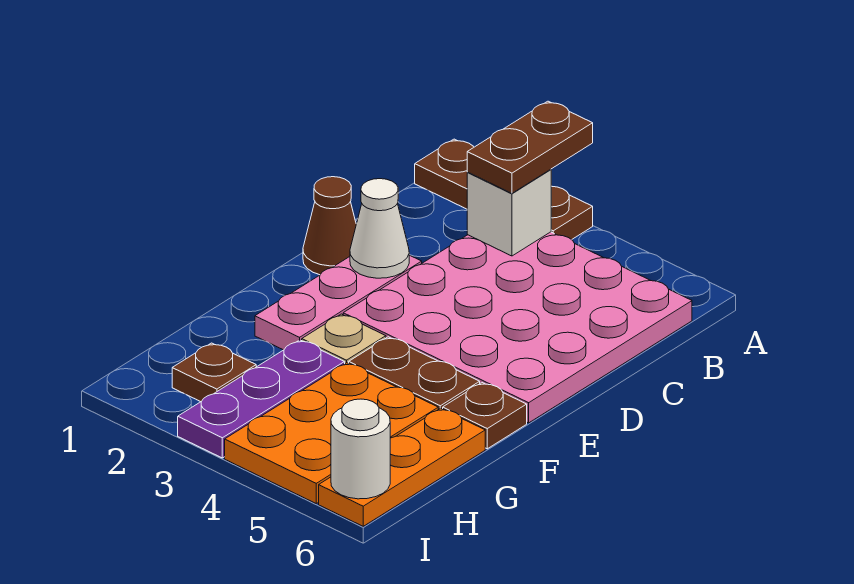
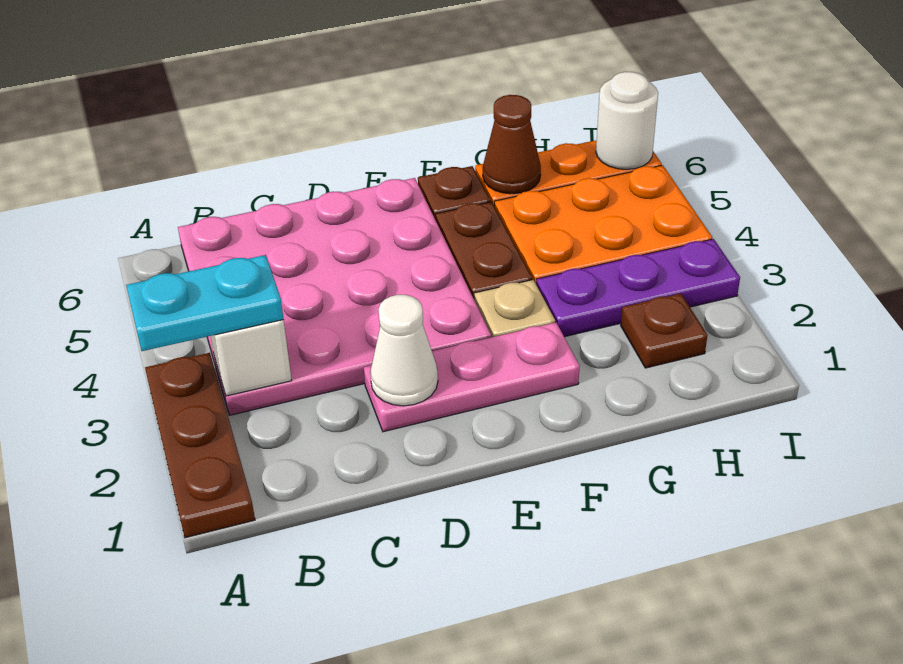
brown plate A3:B3 level 3 -> cyan plate A3:B3 level 3
brown cone D1 level 1 -> brown cone G6 level 2

